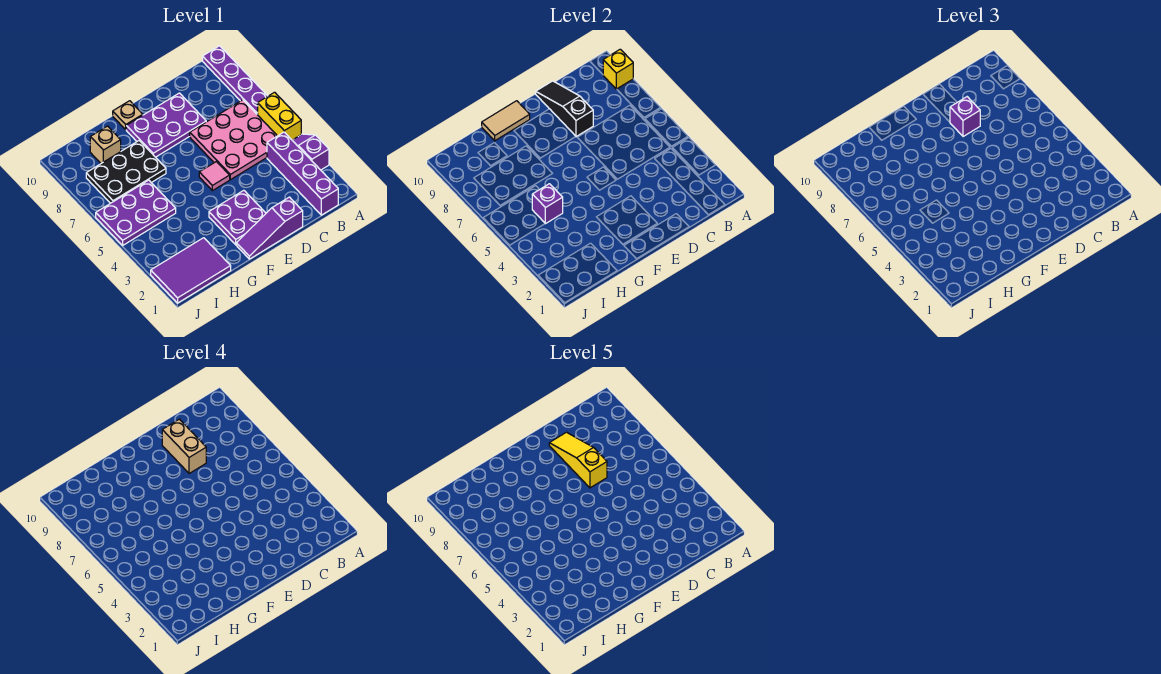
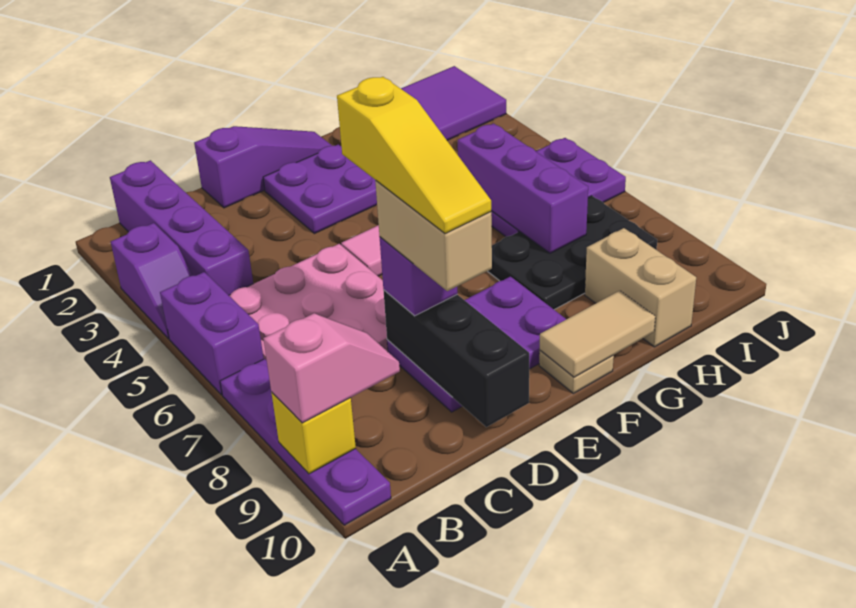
yellow brick A5:A6 level 1 -> purple brick A5:A6 level 1
none -> pink slope A9:B9 level 3 top A
black slope D8:D10 level 2 top 8 -> black brick D8:D10 level 2
purple brick H5 level 2 -> purple brick H5:H7 level 2
tan brick H9 level 1 -> tan brick H9:H10 level 1

